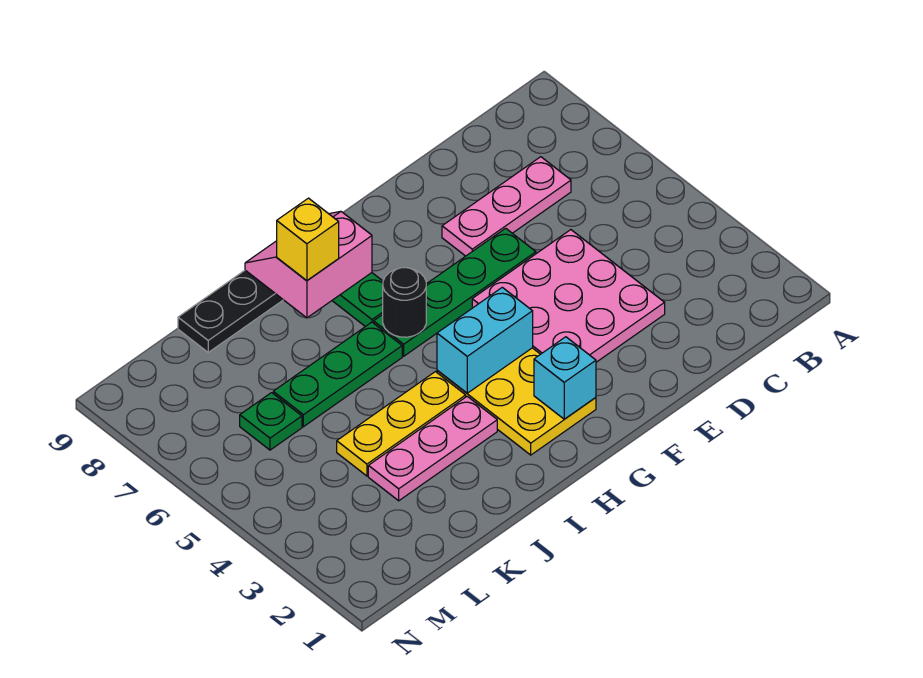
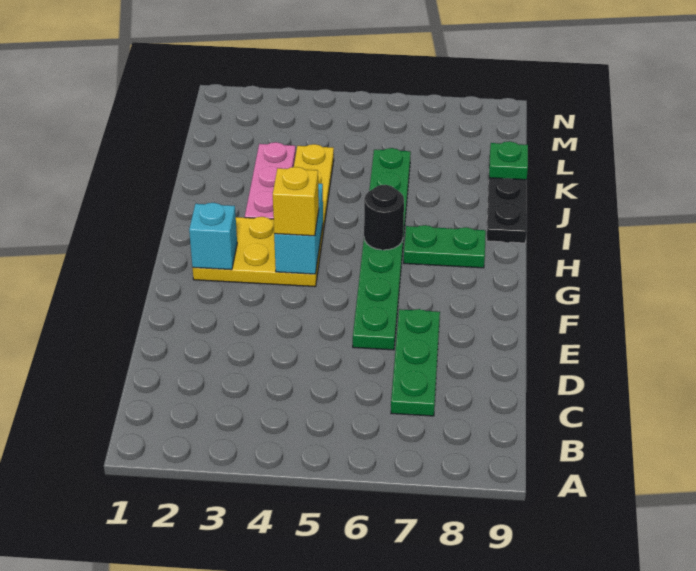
pink plate C7:E7 level 1 -> green plate C7:E7 level 1
pink plate D3:F5 level 1 -> none
pink slope H8:I9 level 2 top 8 -> none
yellow brick I8 level 3 -> yellow brick G4 level 3
green plate L6 level 1 -> green plate K9 level 2

